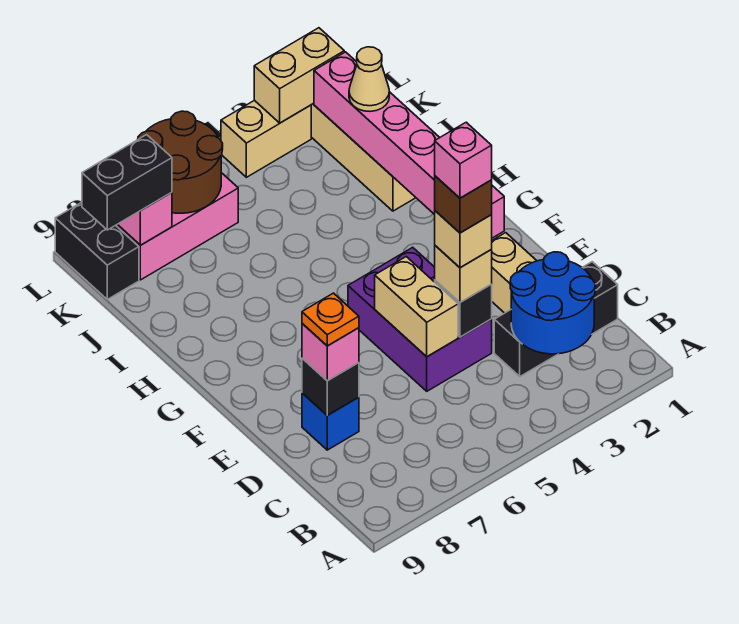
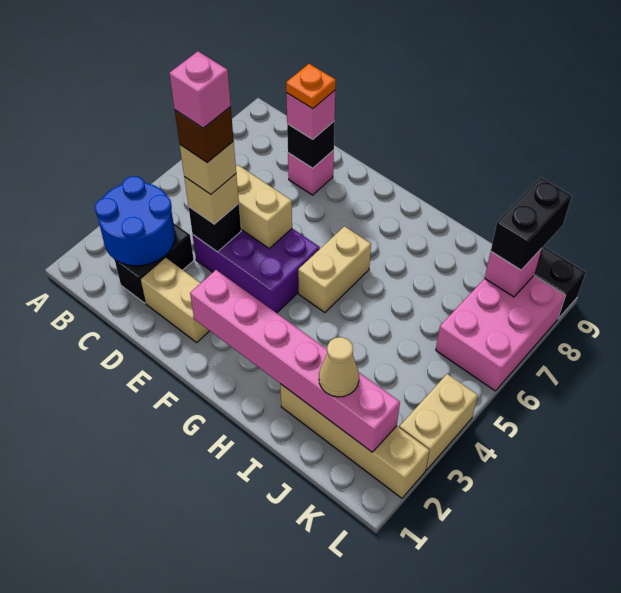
black brick C1:C3 level 1 -> black brick C2:C3 level 1
blue brick D8 level 1 -> pink brick D8 level 1
brown round brick K6:L7 level 2 -> none
tan brick L2:L3 level 2 -> tan brick G5:G6 level 1

